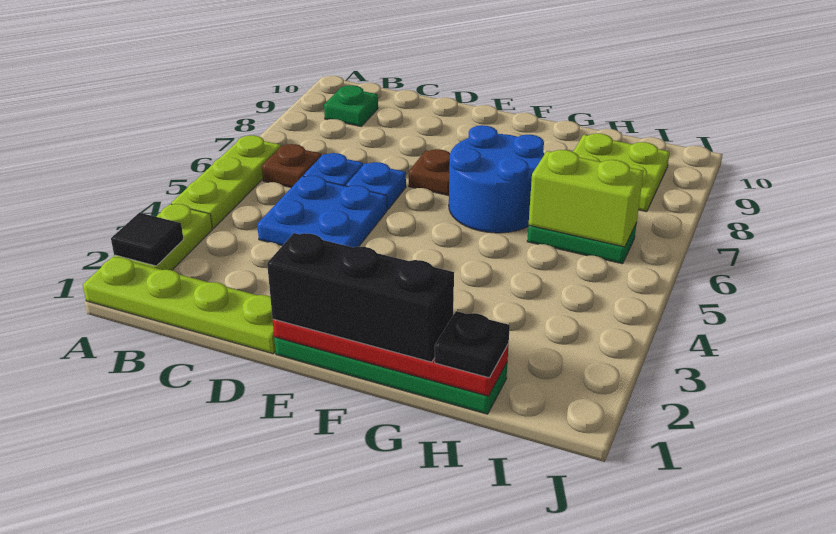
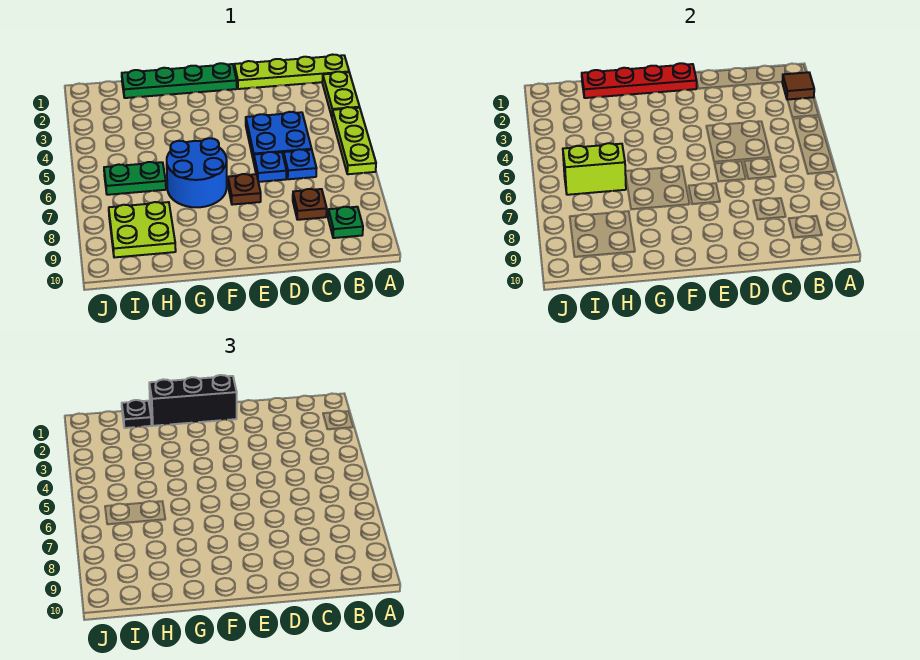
black tile A2 level 2 -> brown tile A2 level 2
brown plate B6 level 1 -> brown plate C8 level 1

